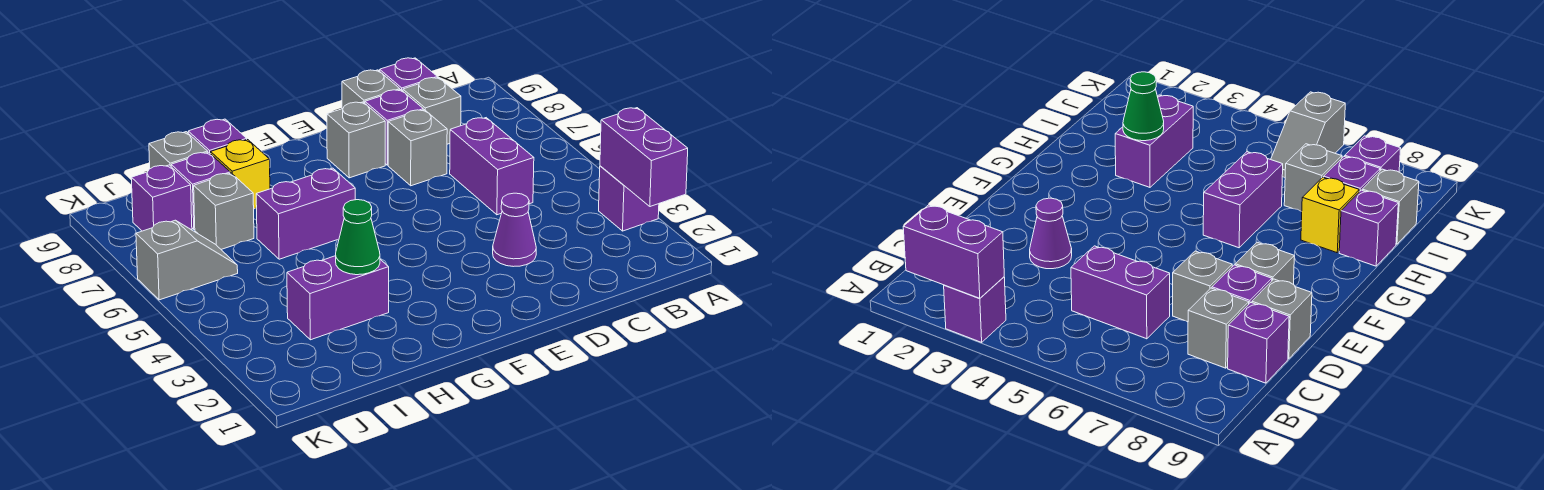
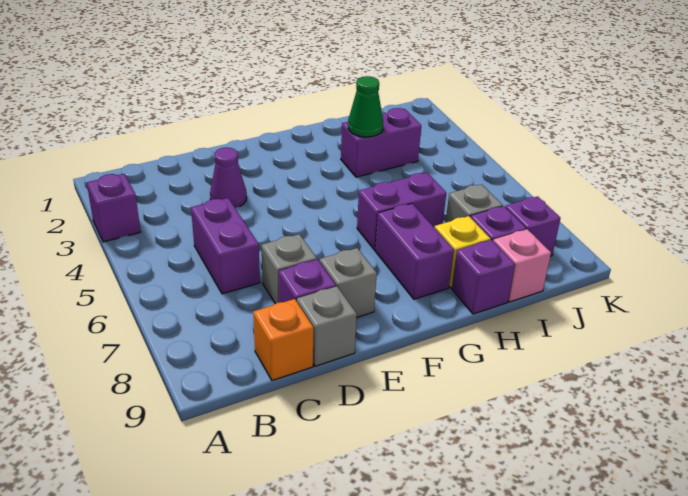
purple brick A2:A3 level 2 -> purple brick G7:G8 level 1
grey brick C8 level 1 -> none
purple brick C9 level 1 -> orange brick C9 level 1
grey brick I9 level 1 -> pink brick I9 level 1
grey slope J6:K6 level 1 top K -> none

